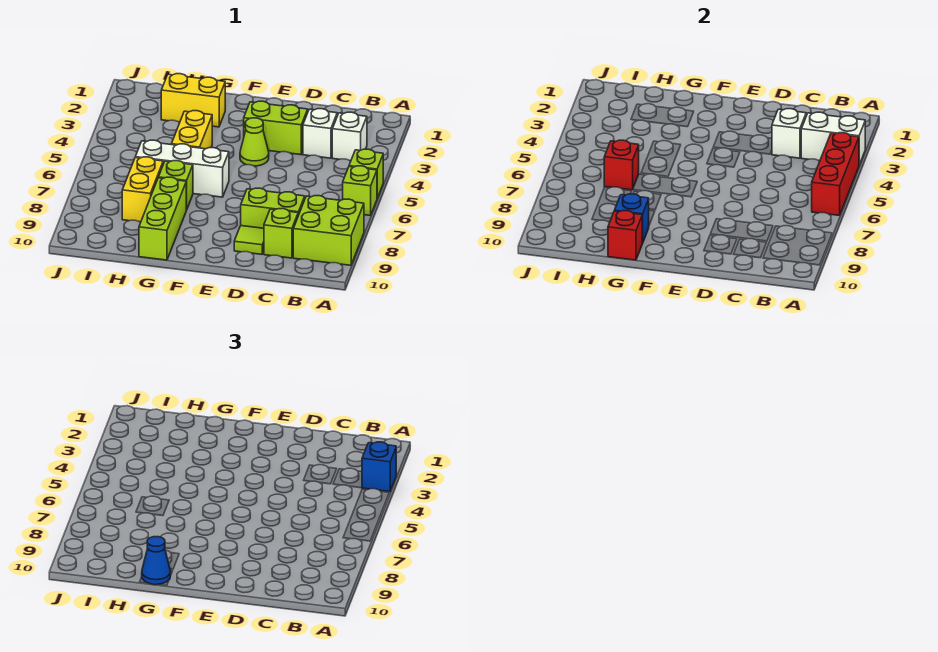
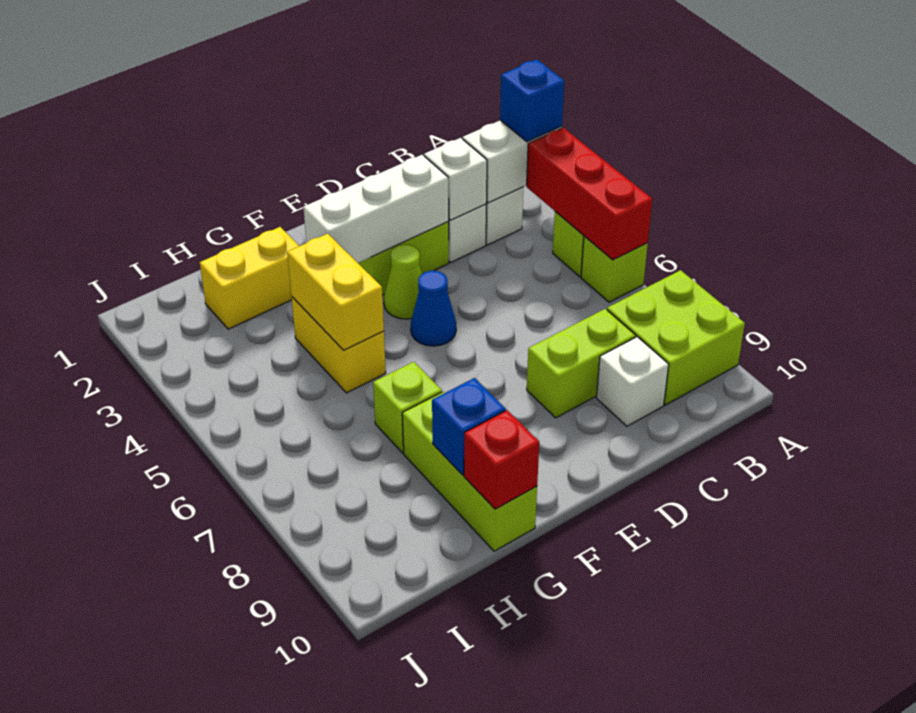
lime brick C9 level 1 -> white brick C9 level 1
lime tile D9 level 1 -> none
white brick F6:H6 level 1 -> white brick D3:F3 level 2
blue cone G10 level 3 -> blue cone E5 level 1
red brick H6 level 2 -> none
yellow brick H7:H8 level 1 -> yellow brick G4:G5 level 2

